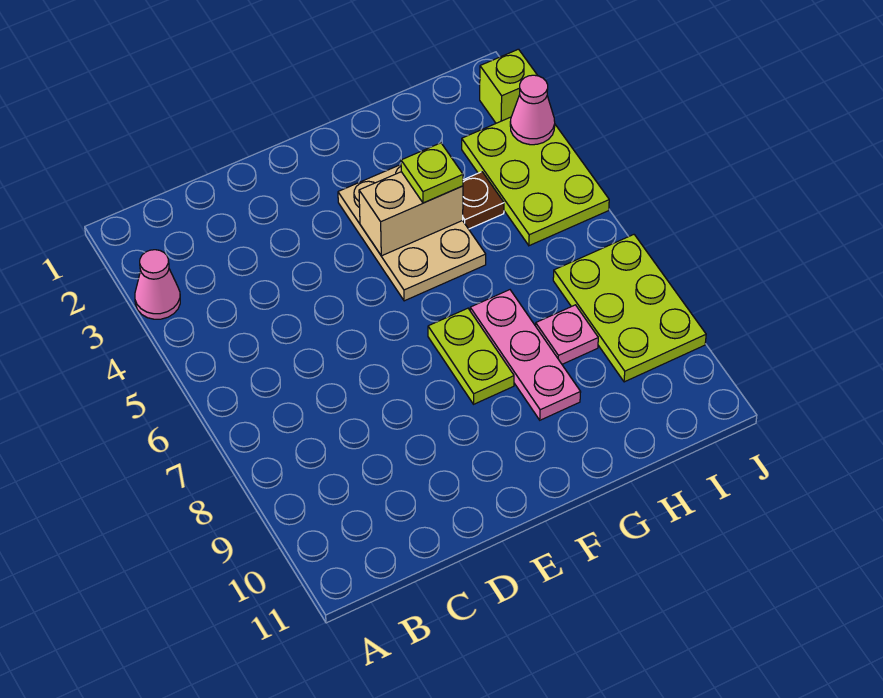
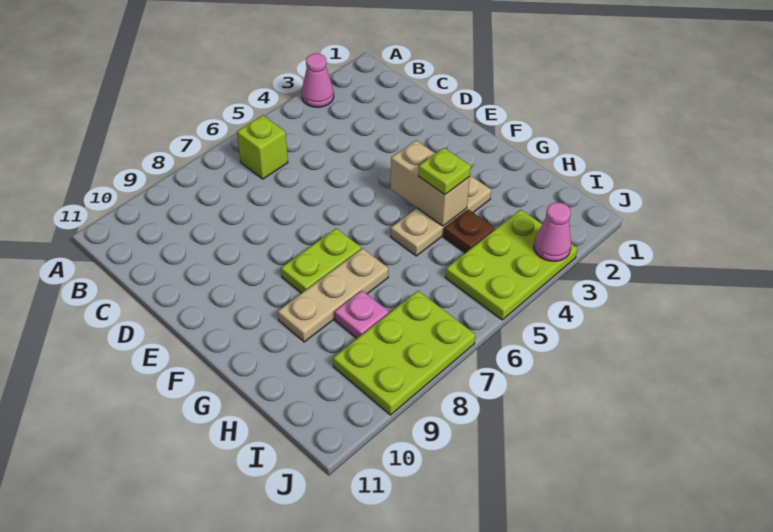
tan plate F3:G5 level 1 -> tan plate G3:G5 level 1
pink plate G7:G9 level 1 -> tan plate G7:G9 level 1
lime brick J2 level 1 -> lime brick B6 level 1

